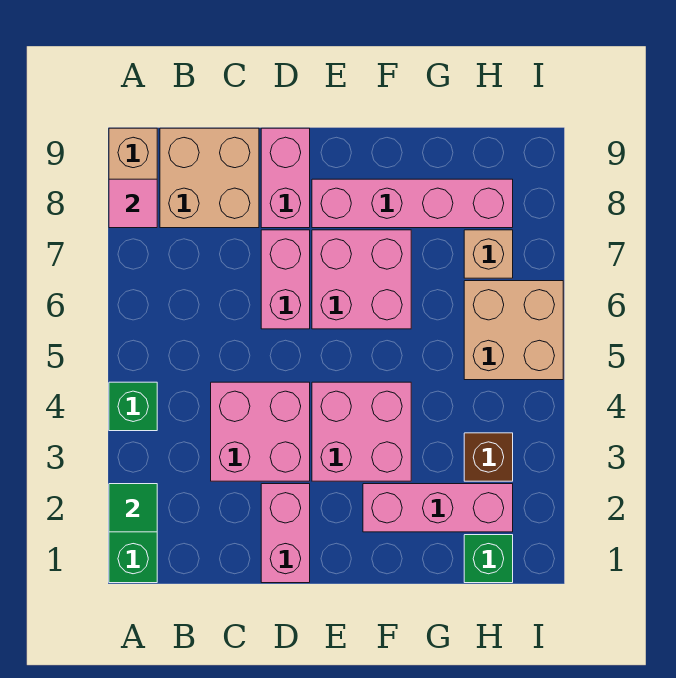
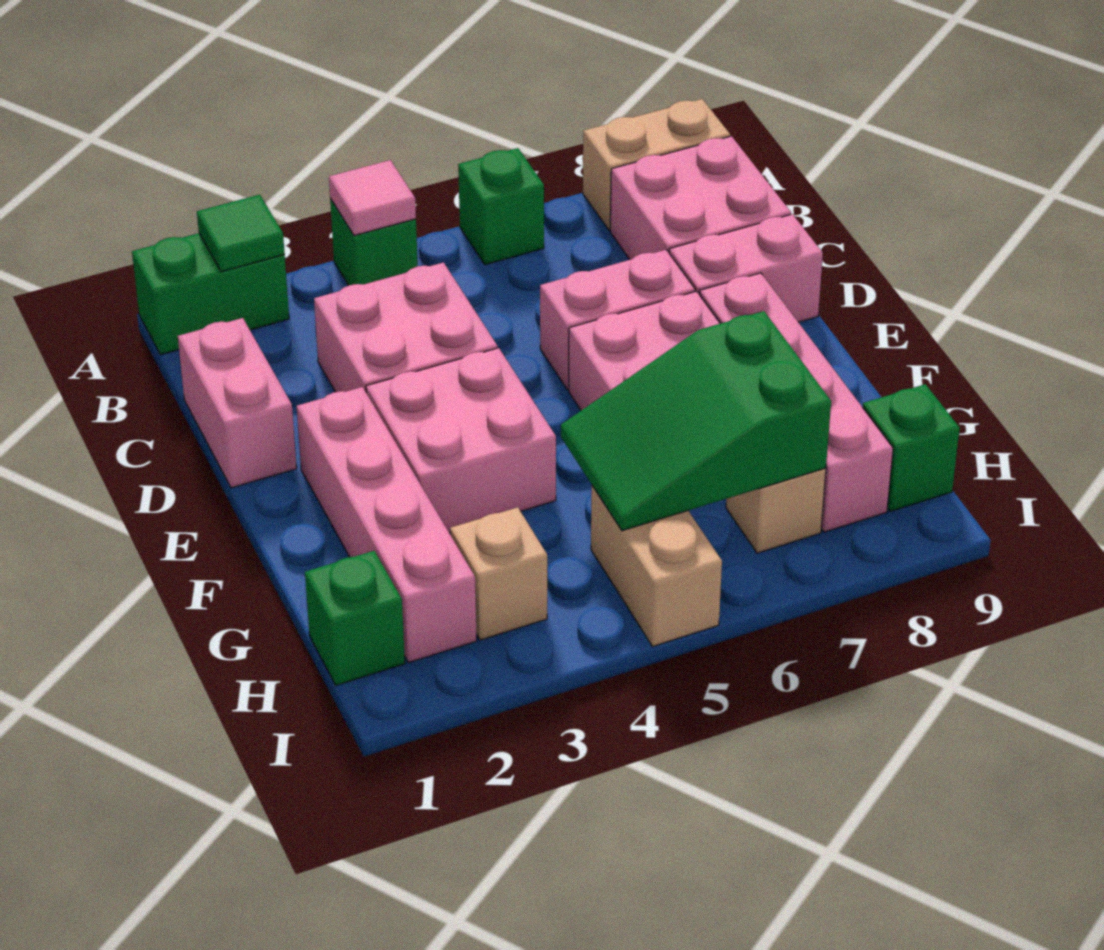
none -> green brick A6 level 1
pink tile A8 level 2 -> pink tile A4 level 2
tan brick B8:C9 level 1 -> pink brick B8:C9 level 1
pink brick D1:D2 level 1 -> pink brick C1:D1 level 1
pink brick F2:H2 level 1 -> pink brick E2:H2 level 1
none -> green slope G5:H7 level 2 top 7
brown brick H3 level 1 -> tan brick H3 level 1
tan brick H5:I6 level 1 -> tan brick H5:I5 level 1
none -> green brick H9 level 1

